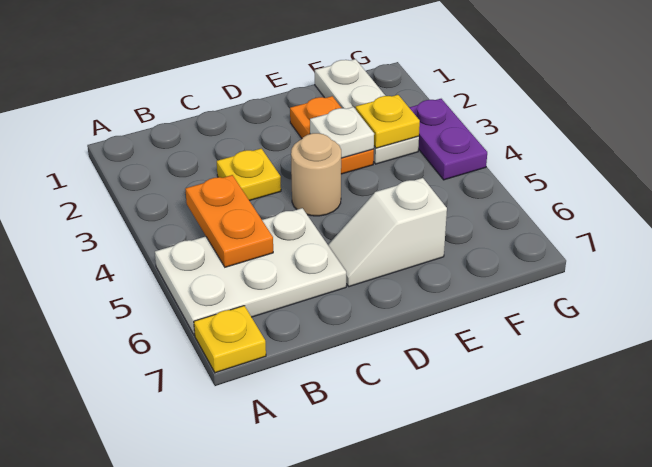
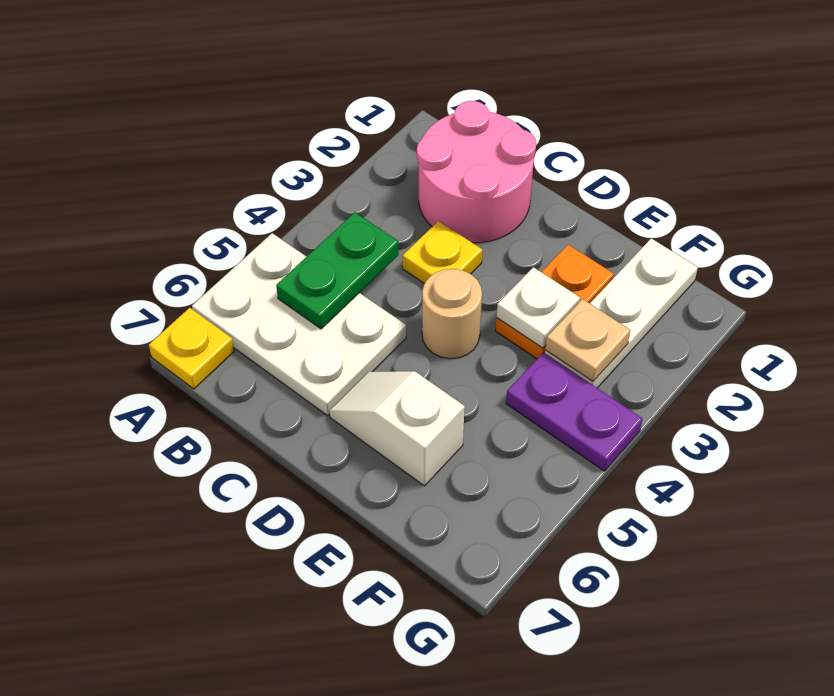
none -> pink round brick B1:C2 level 1
orange plate B4:B5 level 2 -> green plate B4:B5 level 2
yellow plate F3 level 2 -> tan plate F3 level 2
purple plate G3:G4 level 1 -> purple plate F4:G4 level 1

